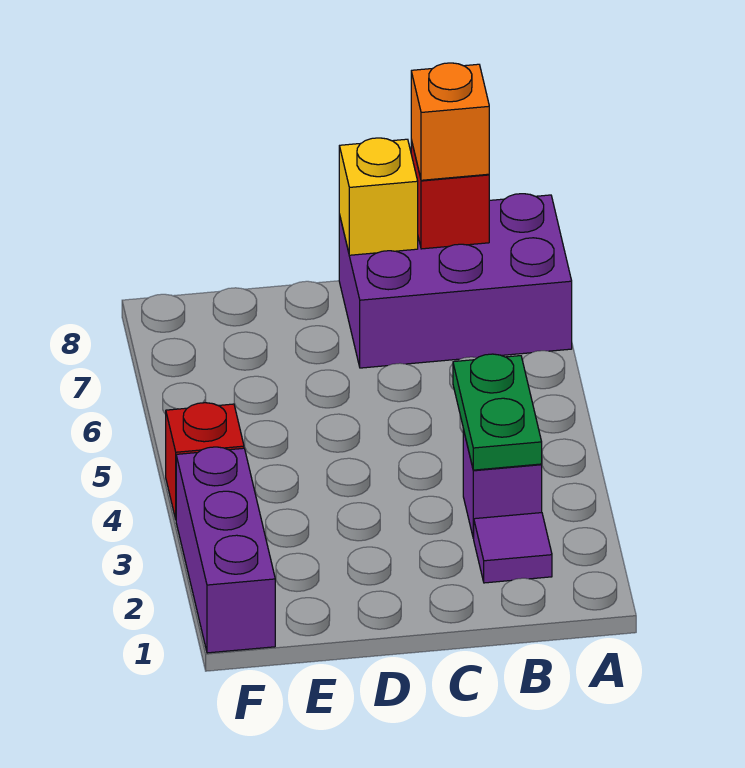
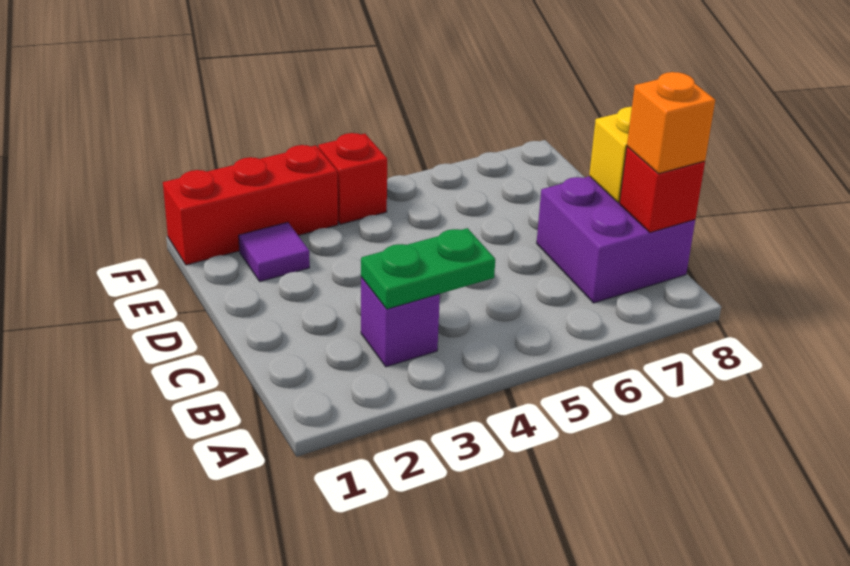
purple brick A7:C8 level 1 -> purple brick B7:C8 level 1
purple tile B2 level 1 -> purple tile E2 level 1
purple brick F1:F3 level 1 -> red brick F1:F3 level 1

